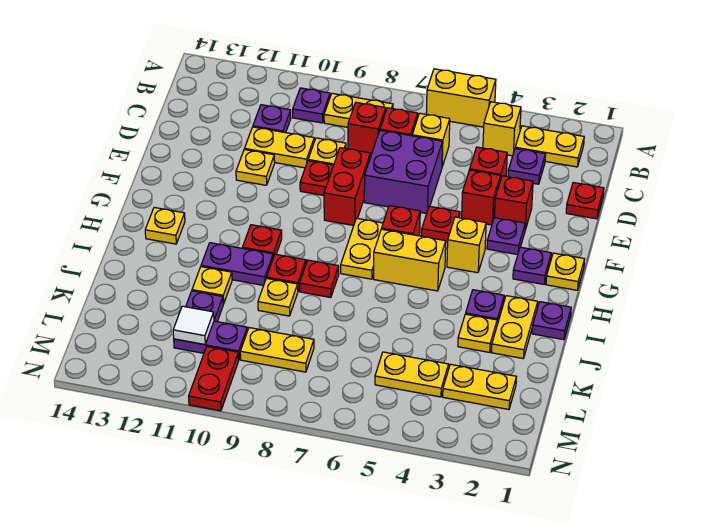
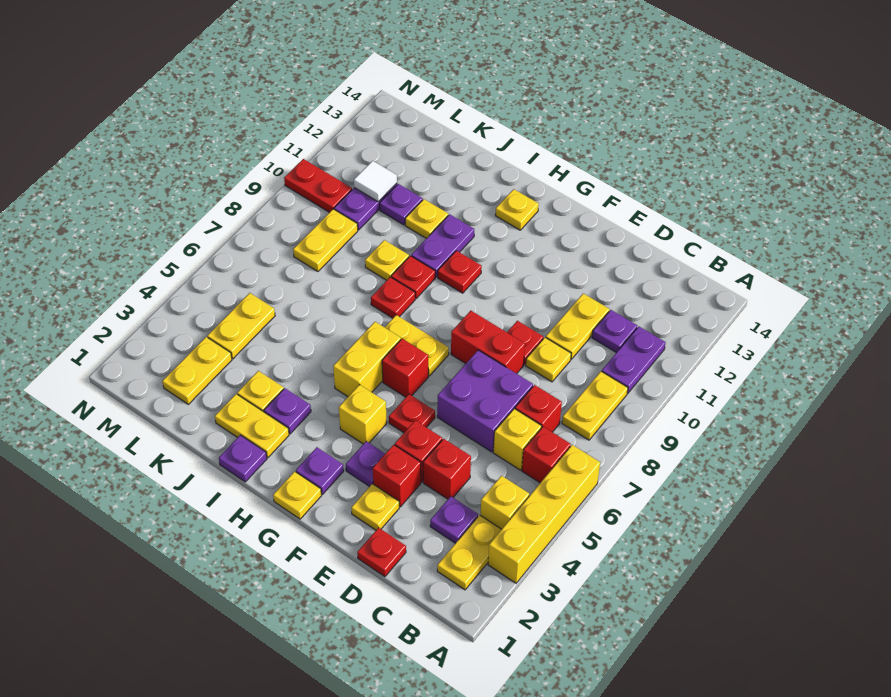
yellow brick A5:A6 level 1 -> yellow brick A3:A6 level 1
purple plate B10 level 1 -> purple plate B10:B11 level 1
red brick C8 level 1 -> red brick B6 level 1
yellow plate E11 level 1 -> yellow plate E2 level 1

